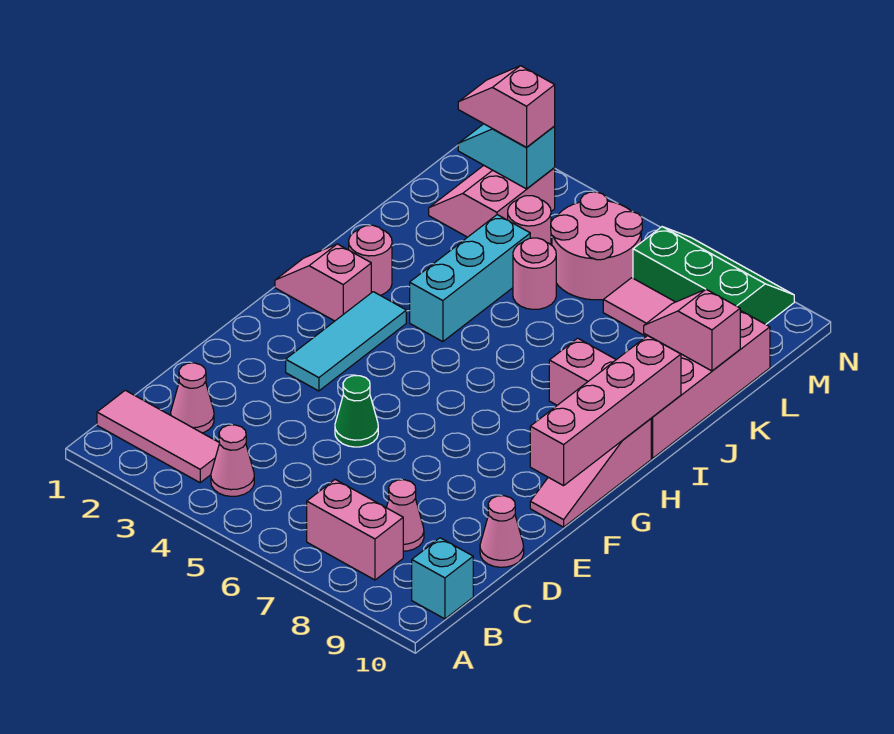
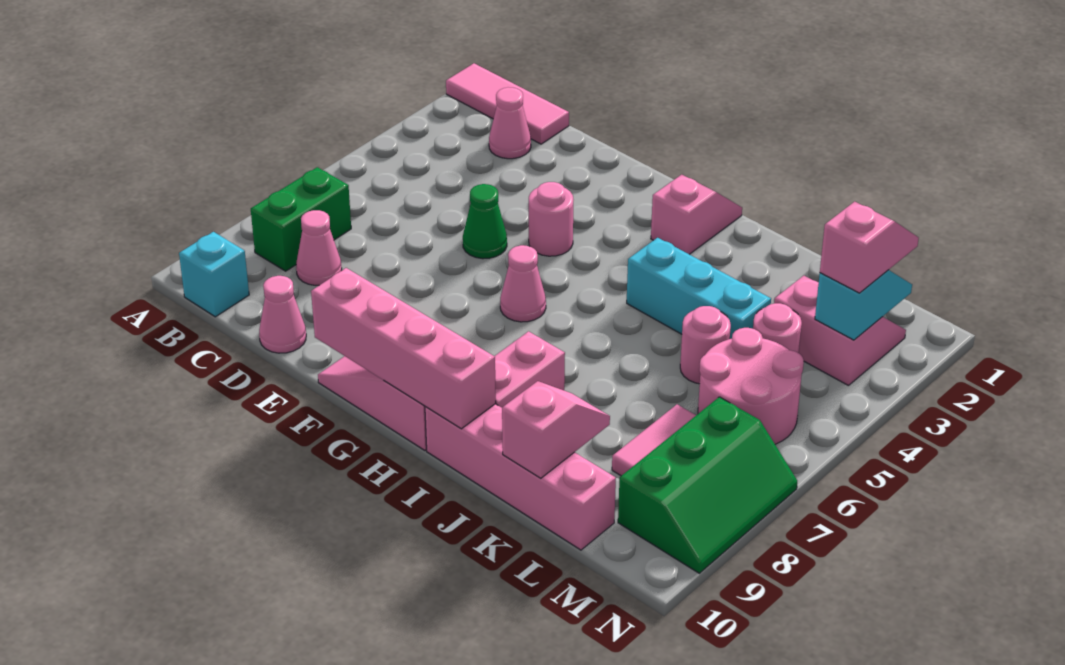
pink tile B1:B3 level 1 -> pink tile A1:C1 level 1
pink cone B4 level 1 -> pink cone G6 level 1
pink brick B7:B8 level 1 -> green brick B7:B8 level 1
cyan tile F3:H3 level 1 -> none
pink round brick I2 level 1 -> pink round brick F4 level 1

